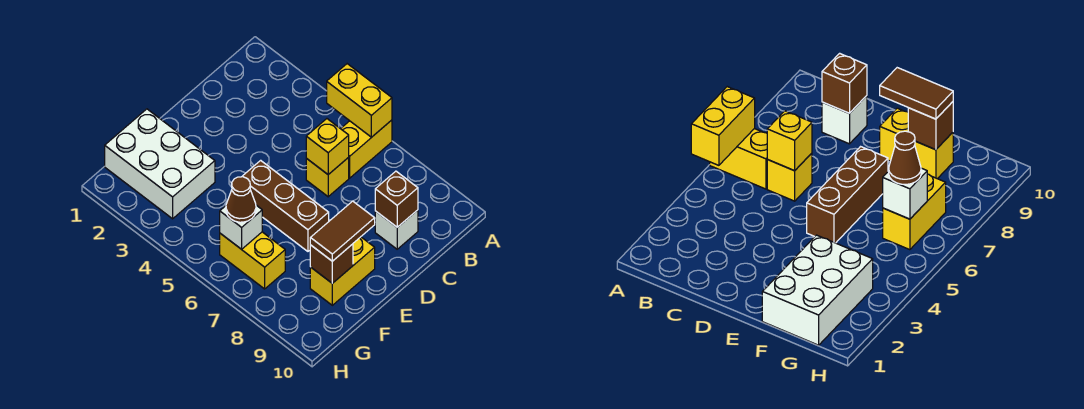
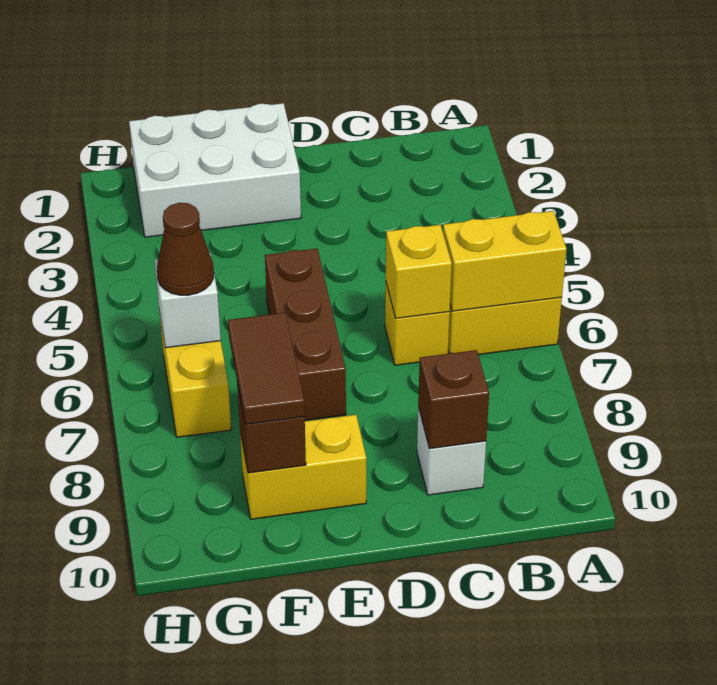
yellow brick A5:A6 level 2 -> yellow brick A6:B6 level 2
brown tile E9:F9 level 3 -> brown tile F8:F9 level 3
white brick F1:G3 level 1 -> white brick E1:G2 level 1

